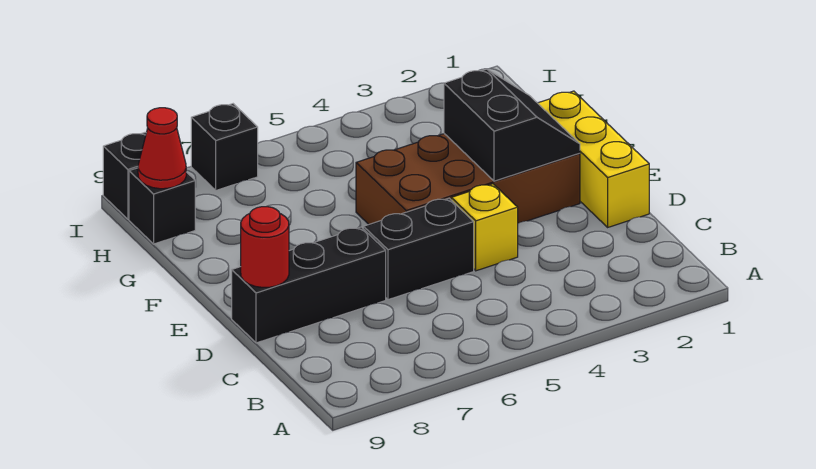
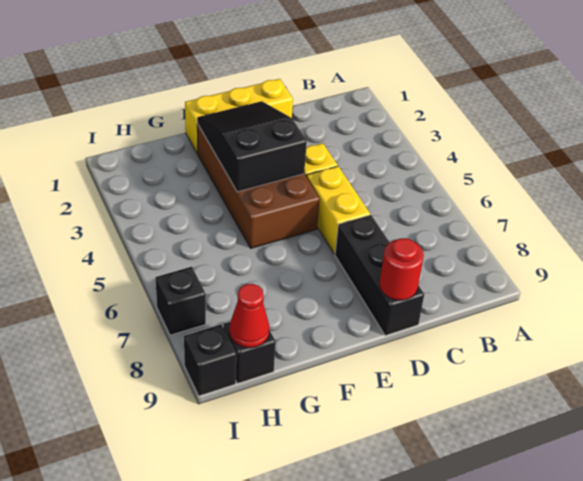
black brick D5:D6 level 1 -> yellow brick D5:D6 level 1
black slope E2:F3 level 2 top 3 -> black slope E2:F4 level 2 top 4

